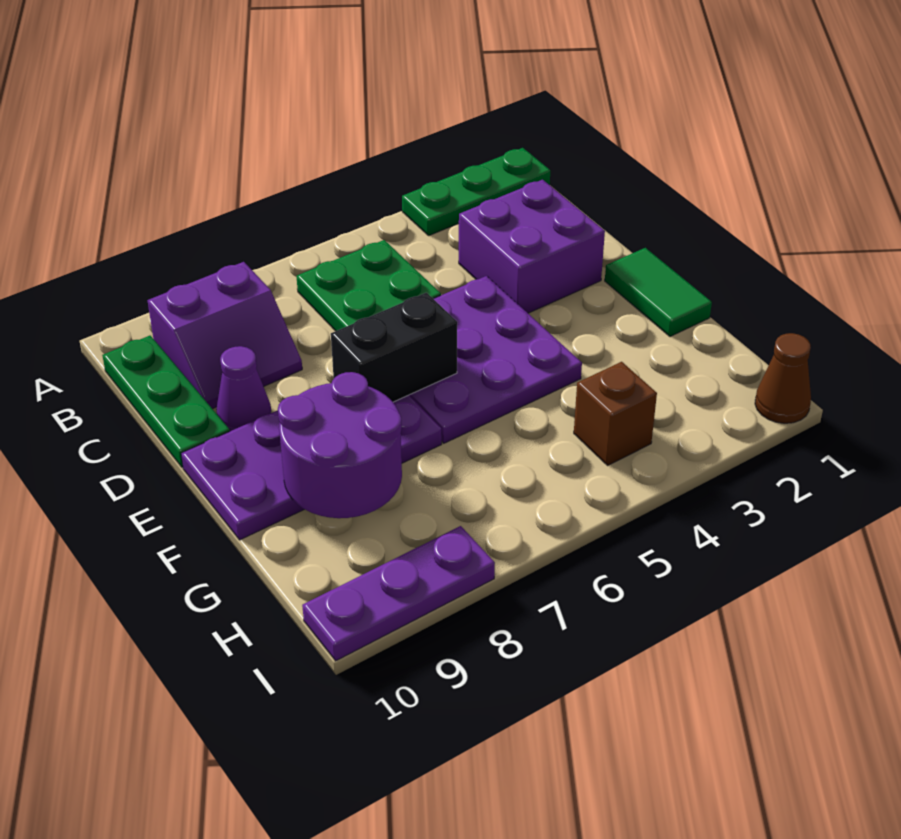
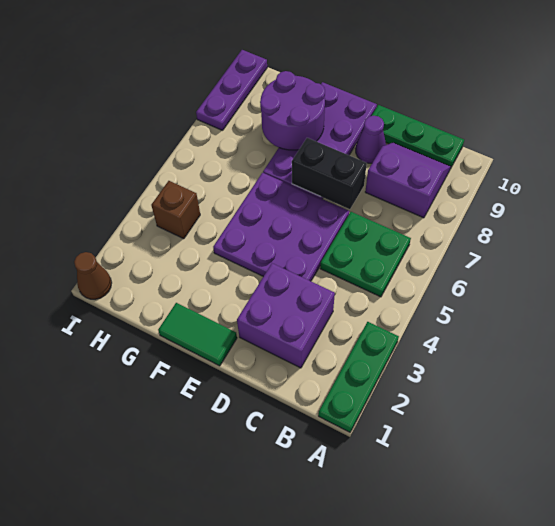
purple slope B8:C9 level 1 top B -> purple slope B8:C9 level 1 top 8
black brick E6:E7 level 2 -> black brick D7:E7 level 2

